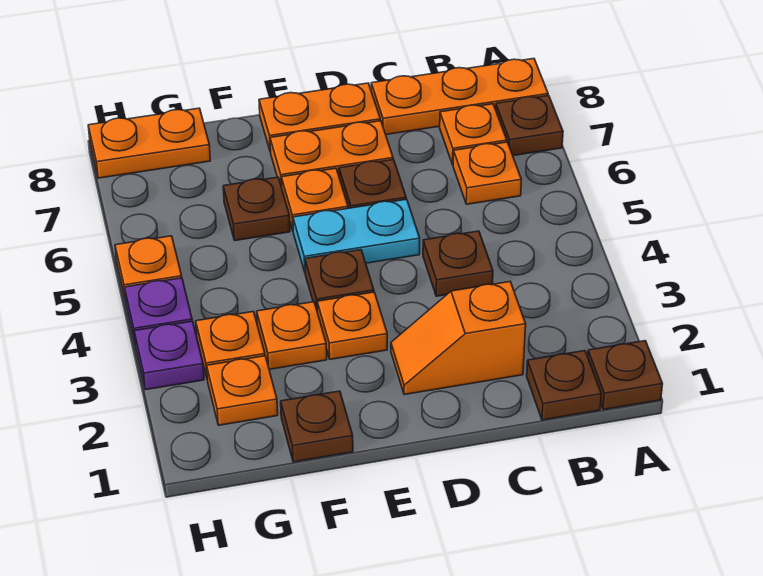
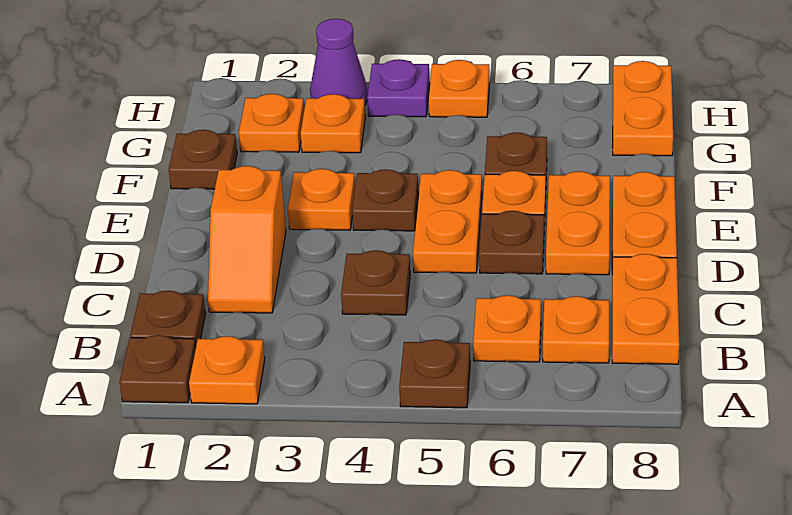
brown plate A7 level 1 -> brown plate A5 level 1
orange plate A8:C8 level 1 -> orange plate B8:C8 level 1
orange slope C2:D2 level 1 top C -> orange slope C2:D2 level 1 top D
cyan plate D5:E5 level 1 -> orange plate D5:E5 level 1
orange plate F3 level 1 -> orange plate A2 level 1
purple plate H3 level 1 -> purple cone H3 level 1

